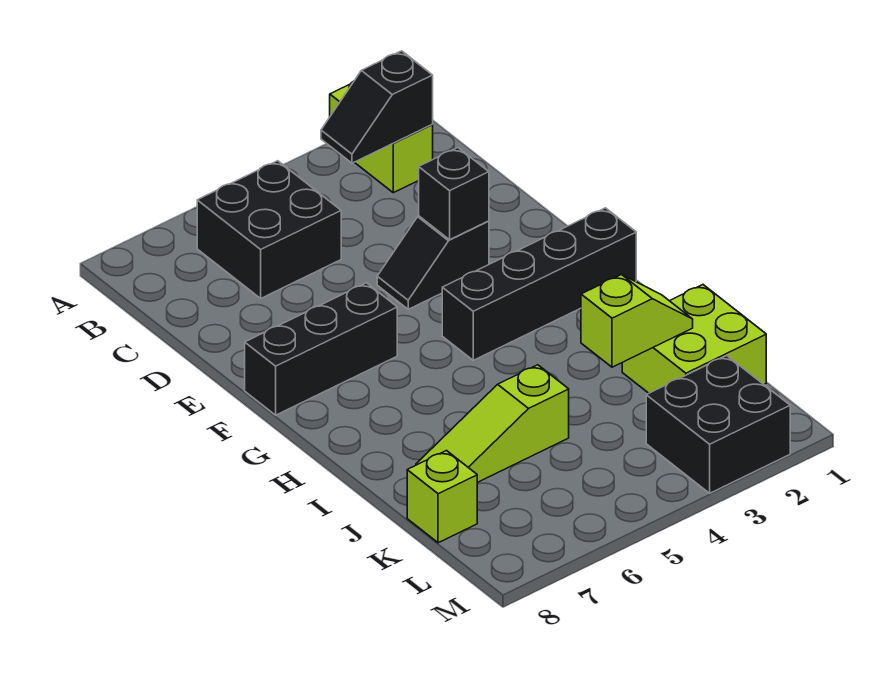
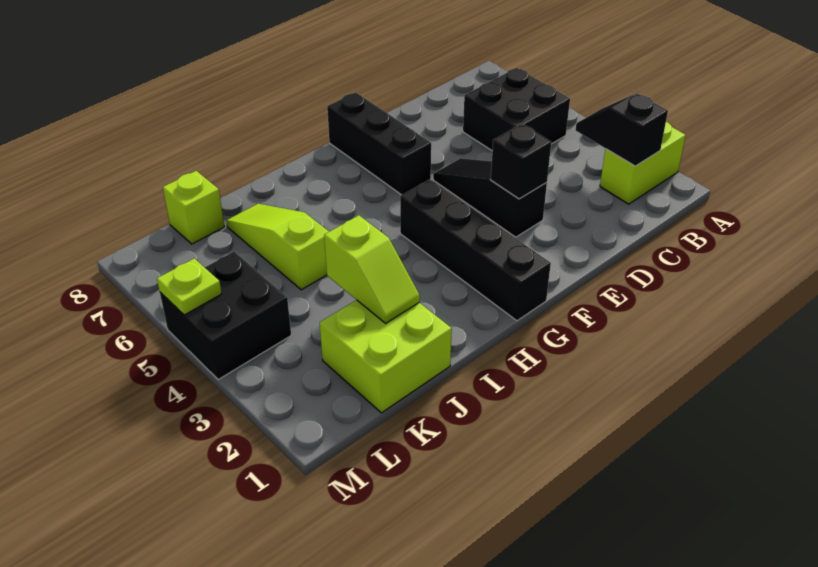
black slope E3:E4 level 1 top 3 -> black slope E3:E5 level 1 top 3
black brick L2:M3 level 1 -> black brick L4:M5 level 1
none -> lime plate M5 level 2

